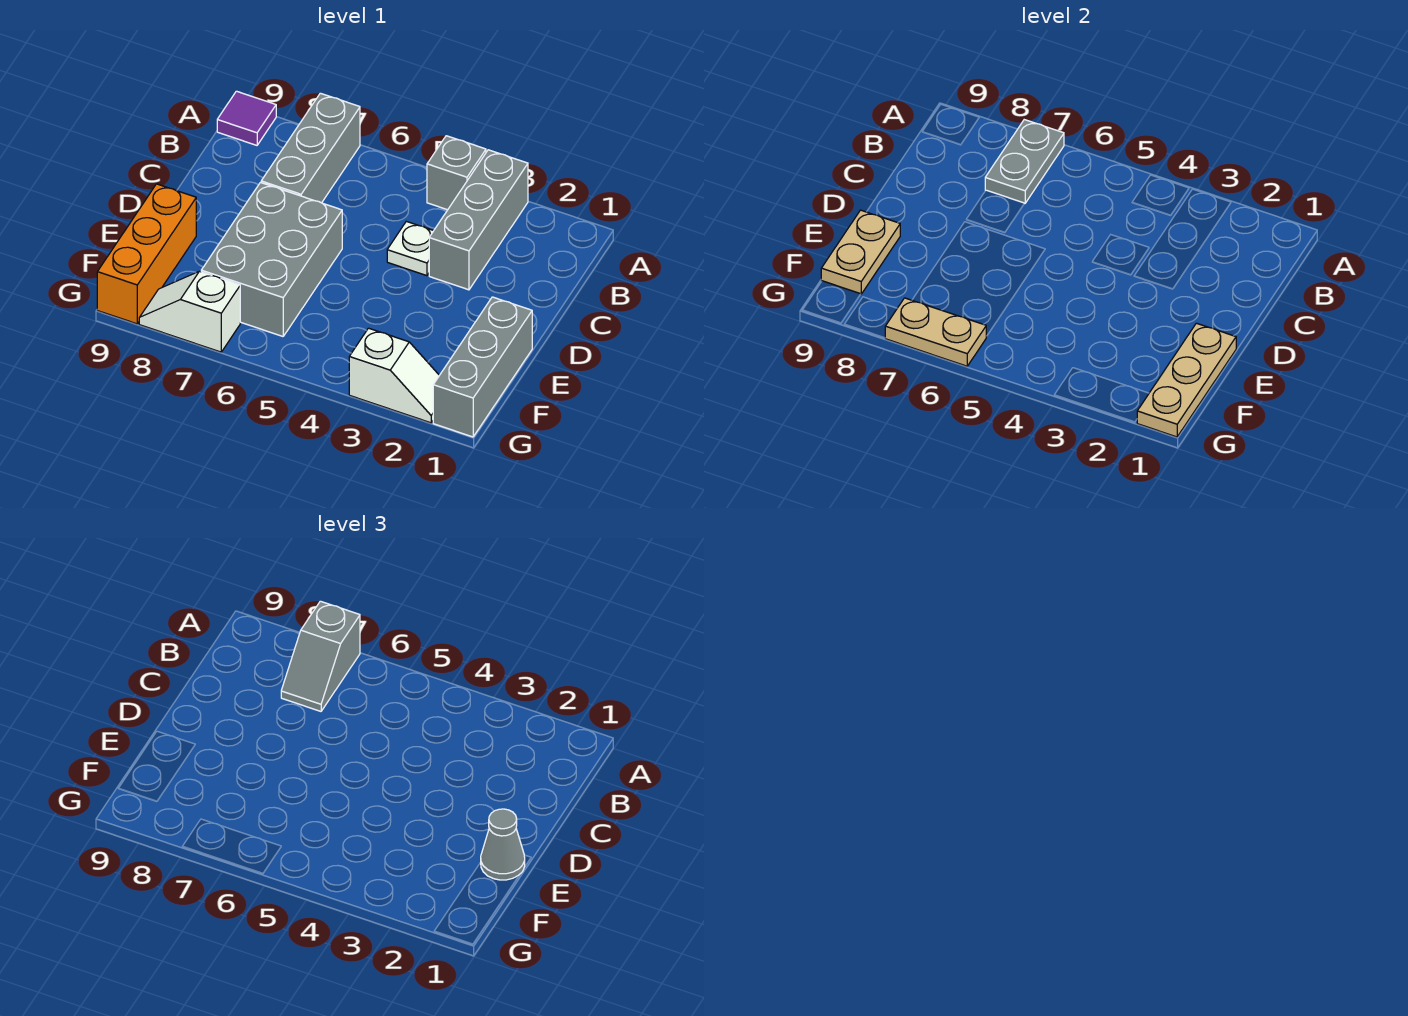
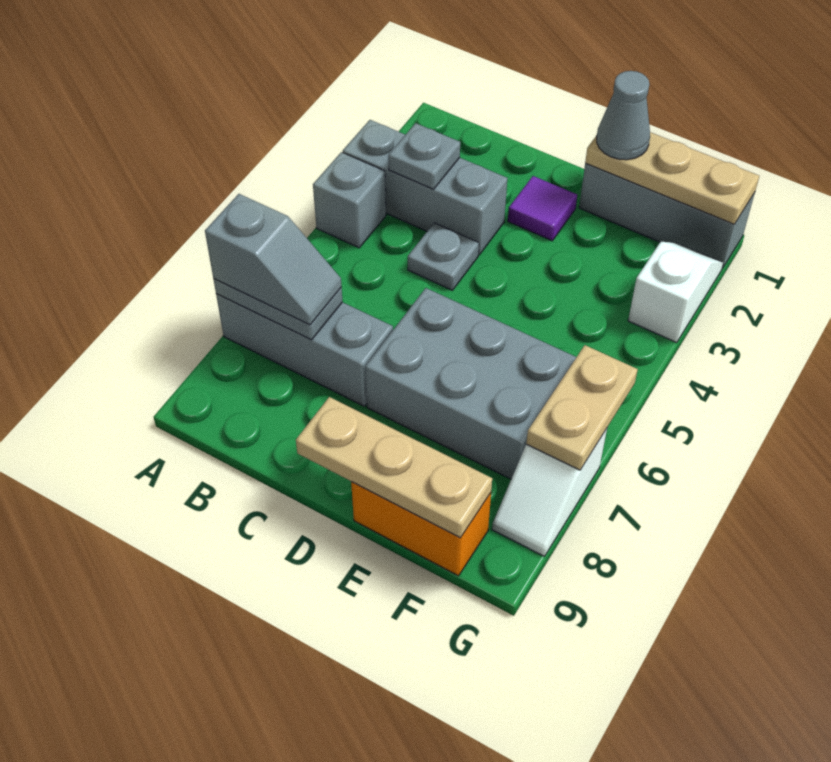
purple tile A9 level 1 -> purple tile D2 level 1
none -> grey plate B3 level 2
white plate C4 level 1 -> grey plate C4 level 1
orange brick E9:G9 level 1 -> orange brick E9:F9 level 1
tan plate E9:F9 level 2 -> tan plate D9:F9 level 2

